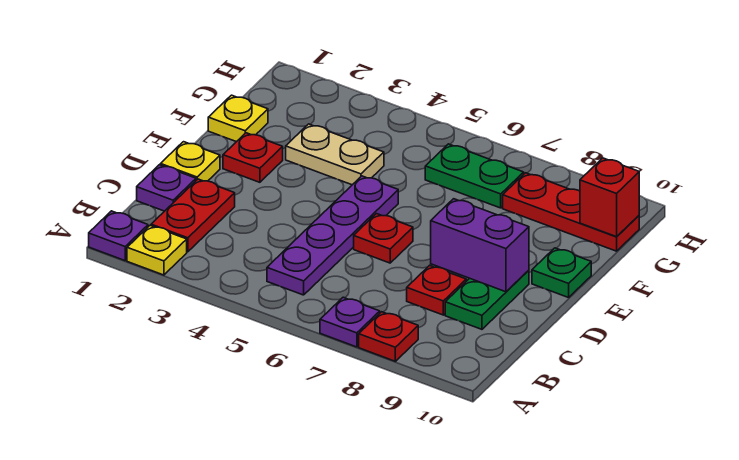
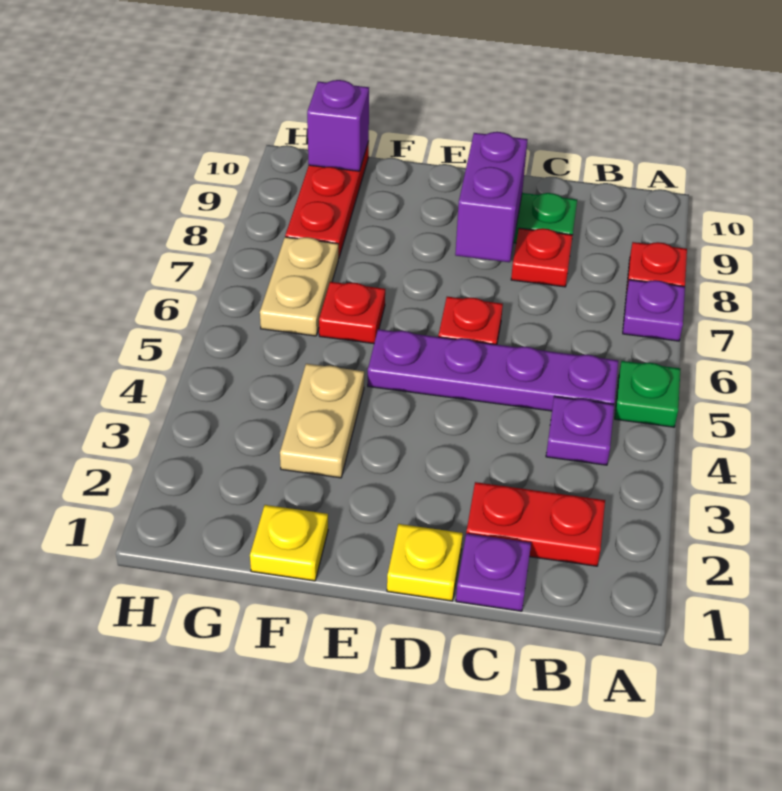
purple plate A1 level 1 -> purple plate B4 level 1
yellow plate A2 level 1 -> none
red plate E2 level 1 -> red plate F6 level 1
green plate E10 level 1 -> green plate A5 level 1
green plate G6:G7 level 1 -> tan plate G6:G7 level 1
red brick G10 level 2 -> purple brick G10 level 2

